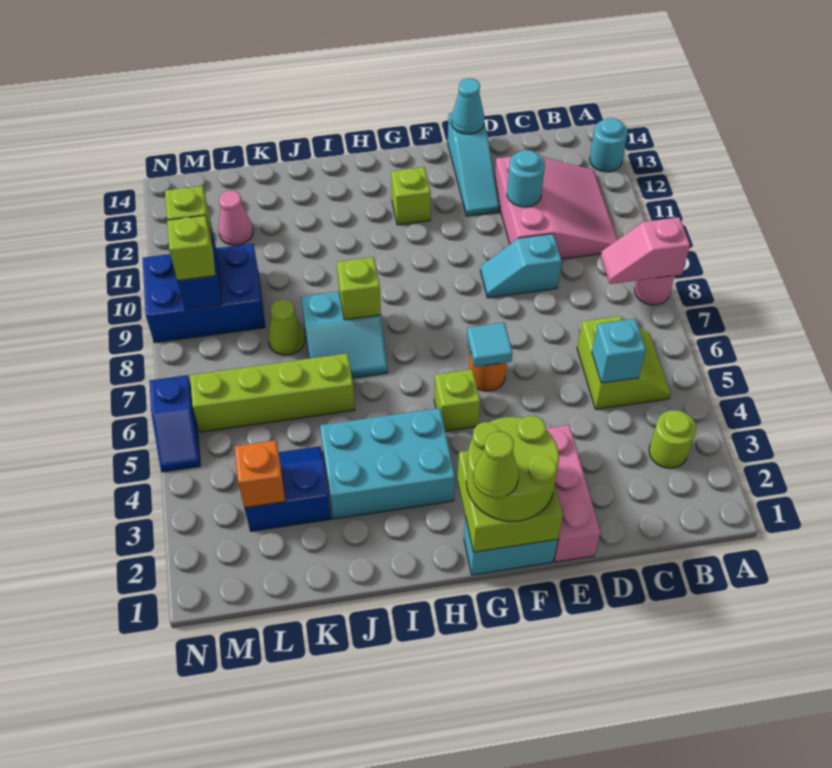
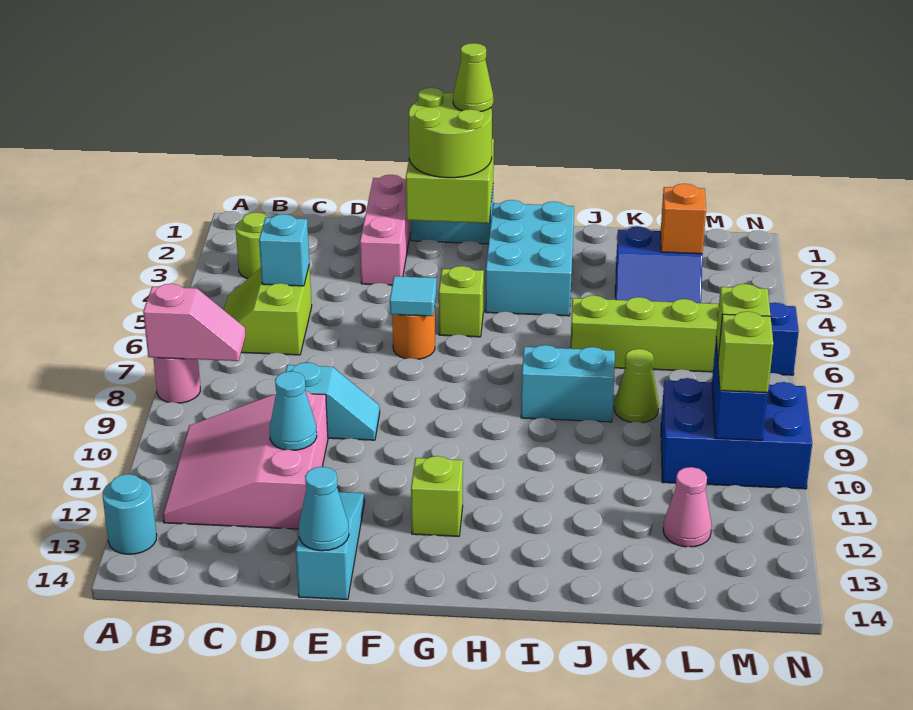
cyan round brick D11 level 2 -> cyan cone D11 level 2
cyan brick H3:J4 level 1 -> cyan brick H2:I4 level 1
lime brick I8 level 2 -> none

